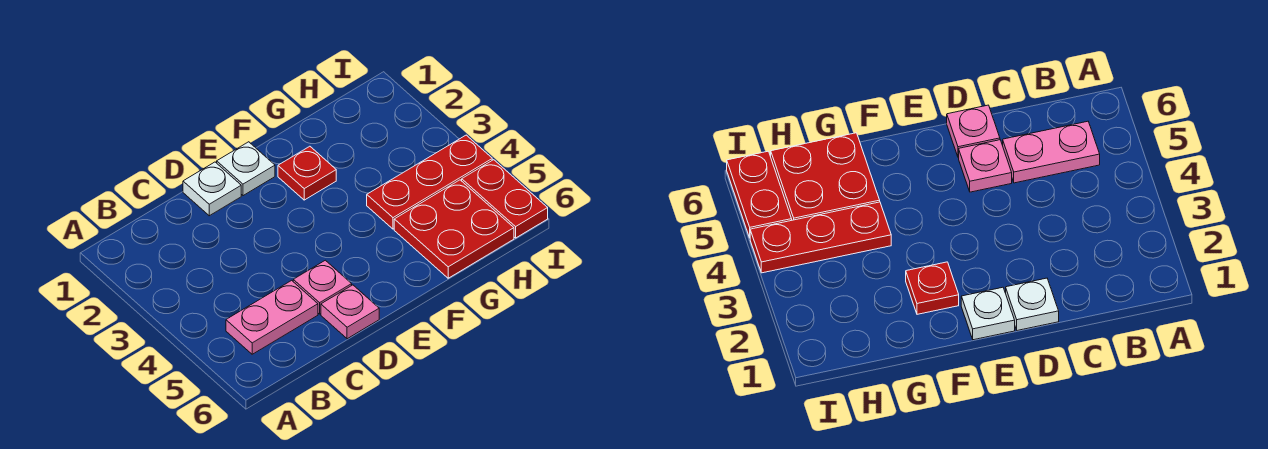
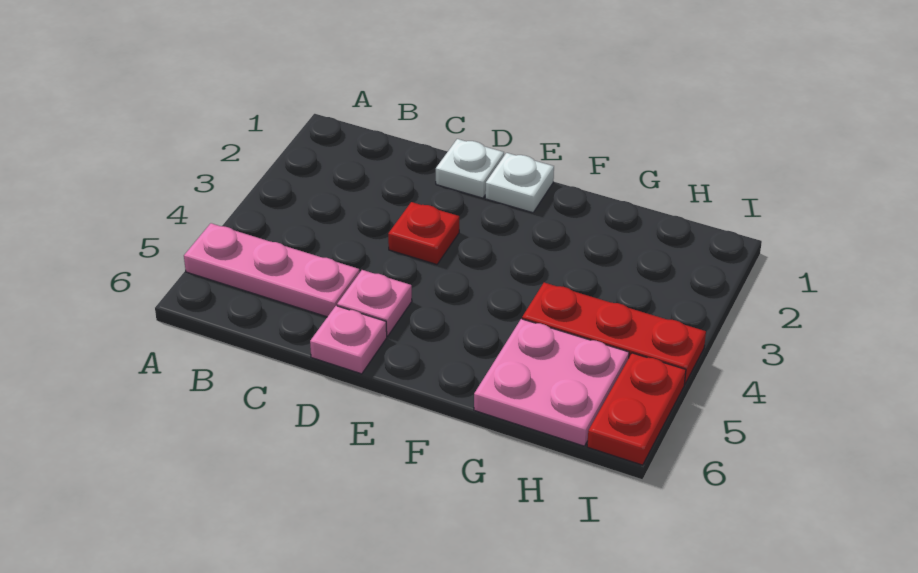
pink plate B5:C5 level 1 -> pink plate A5:C5 level 1
red plate F2 level 1 -> red plate D3 level 1
red plate G5:H6 level 1 -> pink plate G5:H6 level 1

